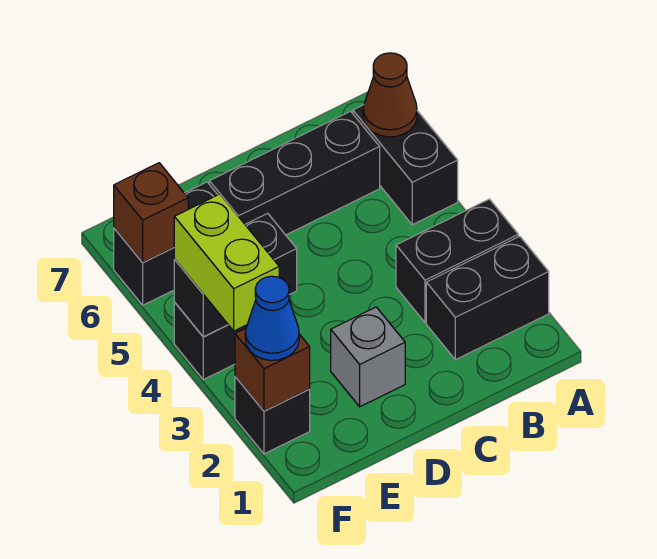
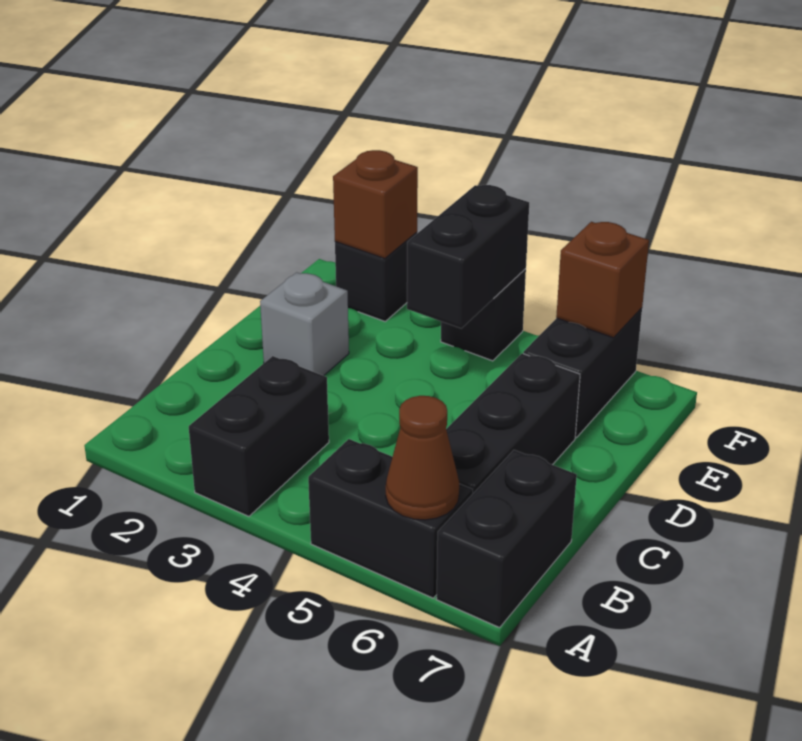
black brick A2:B2 level 1 -> black brick A7:B7 level 1
blue cone F2 level 3 -> none
lime brick F3:F4 level 3 -> none

